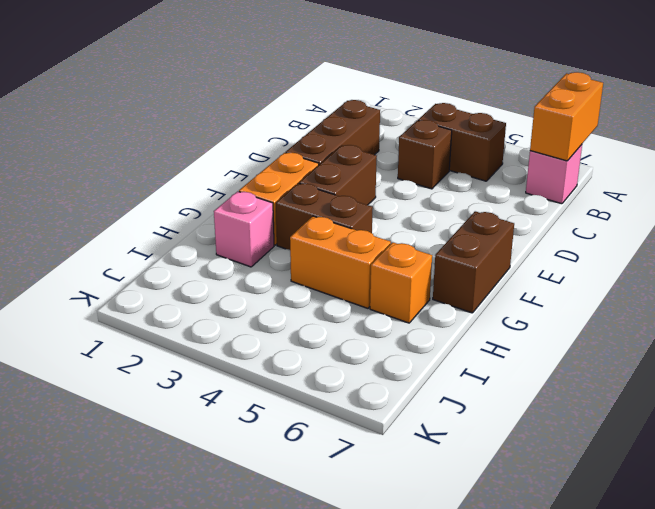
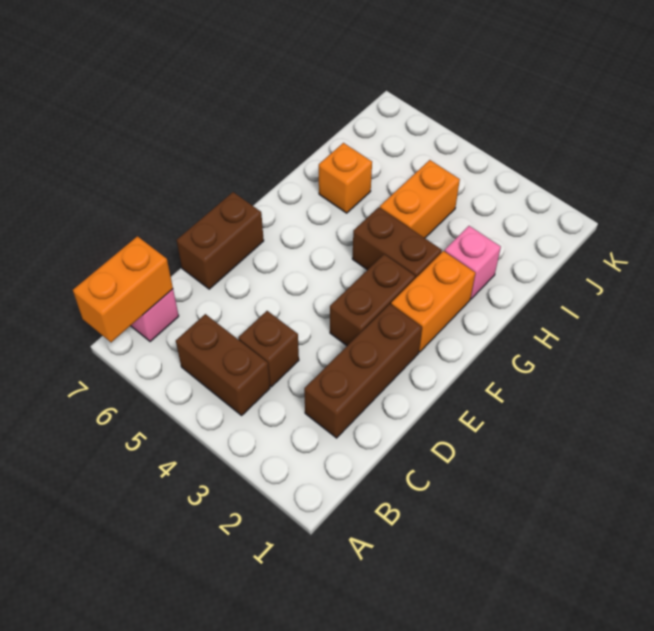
brown brick F7:G7 level 1 -> brown brick D7:E7 level 1
orange brick H4:H5 level 1 -> orange brick H4:I4 level 1

